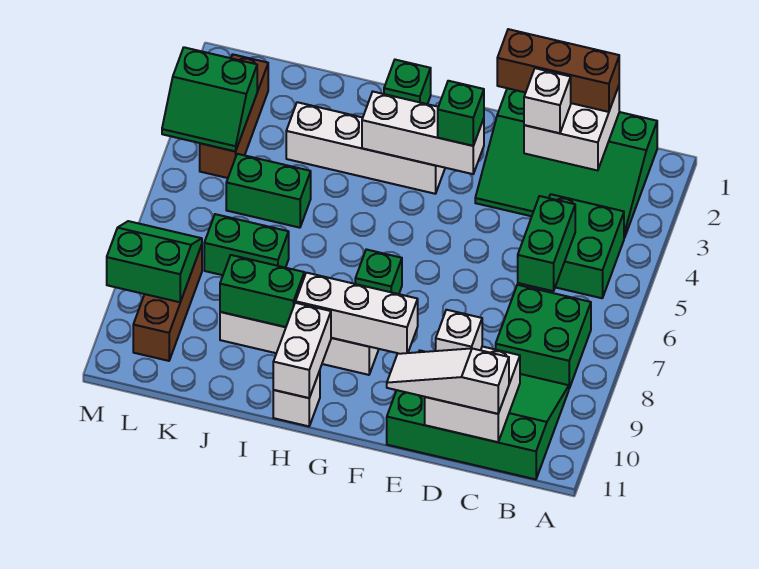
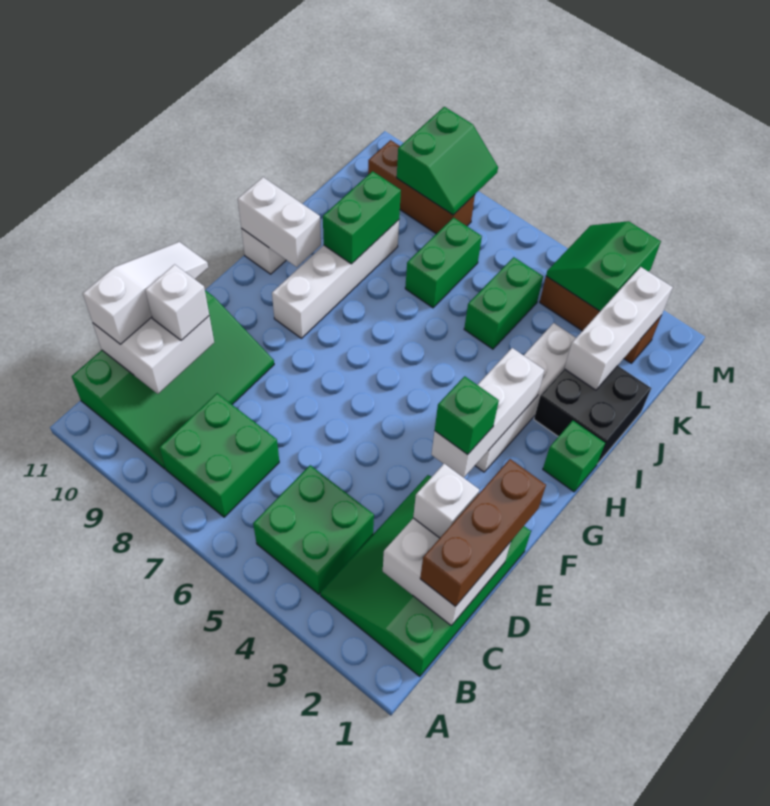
green brick C5:C6 level 2 -> none
white brick F9:H9 level 2 -> white brick J2:L2 level 2
green brick G7 level 1 -> none
none -> black brick I1:J2 level 1

